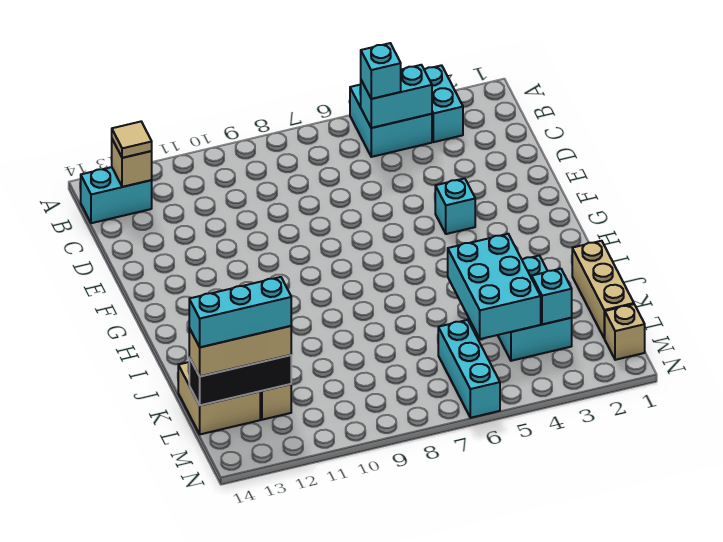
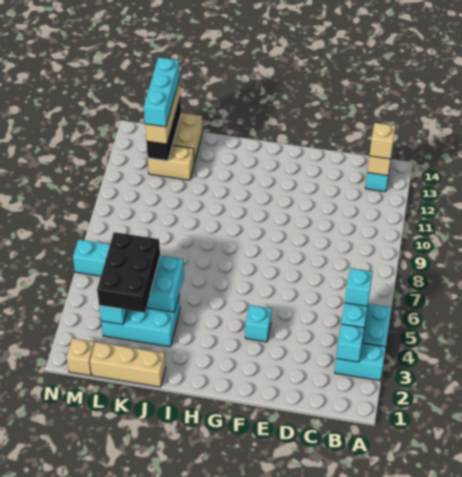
none -> cyan brick B3 level 2
tan tile B13 level 3 -> tan brick B13 level 3
none -> black brick K3:L5 level 3

